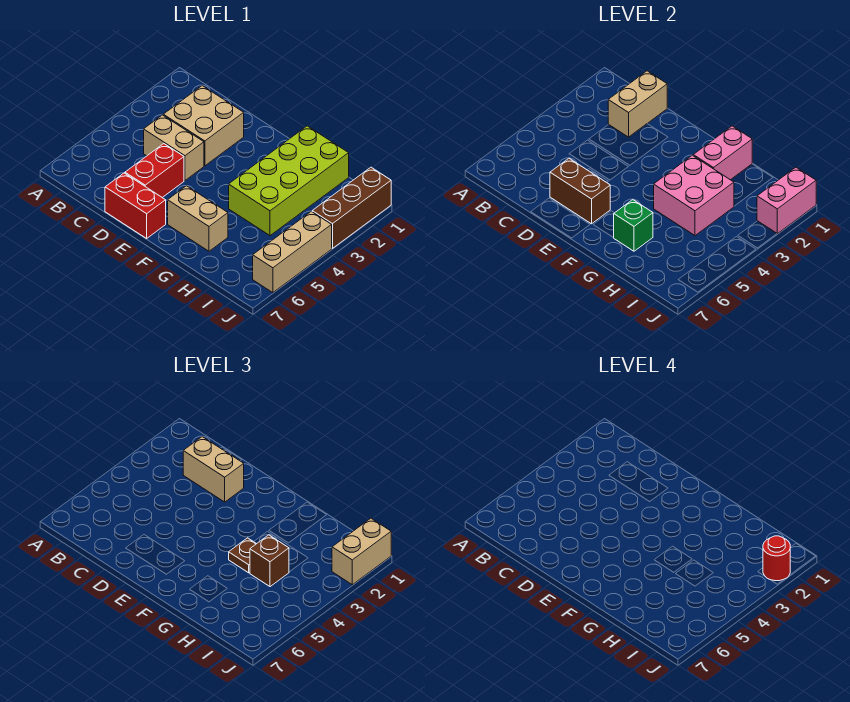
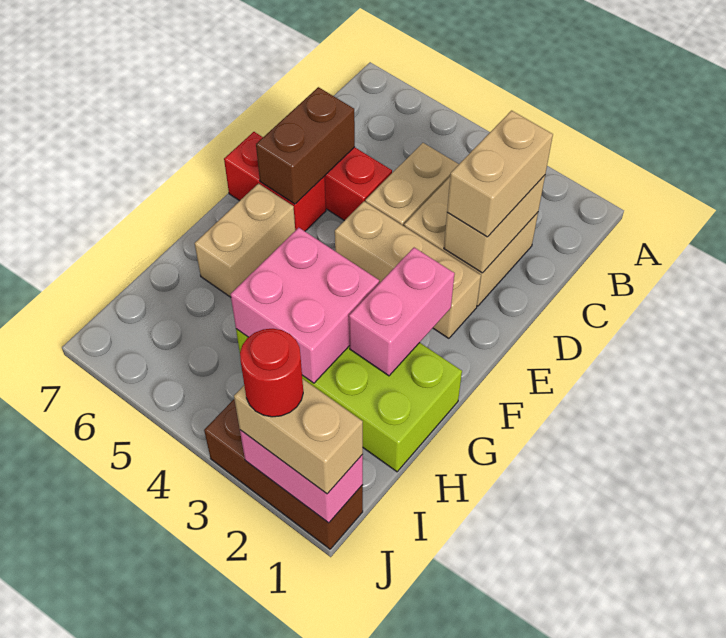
tan brick C1:C2 level 2 -> tan brick C2:D2 level 2
red brick D7:E7 level 1 -> red brick E6:E7 level 1
pink brick G1:G2 level 2 -> pink brick F2:G2 level 2
brown plate G4 level 3 -> none
green brick G6 level 2 -> none
brown brick H4 level 3 -> none
tan brick J4:J6 level 1 -> tan brick E2:E4 level 1

